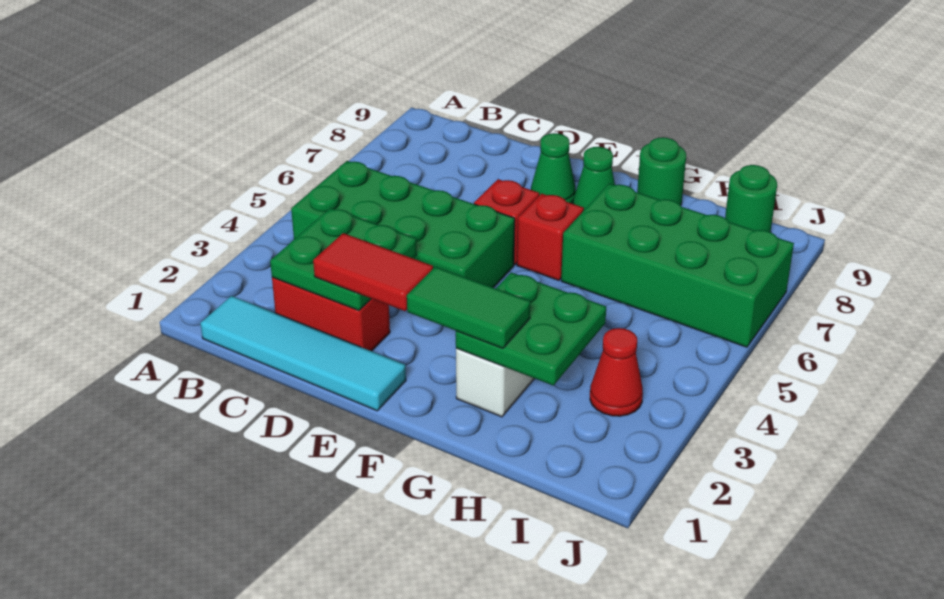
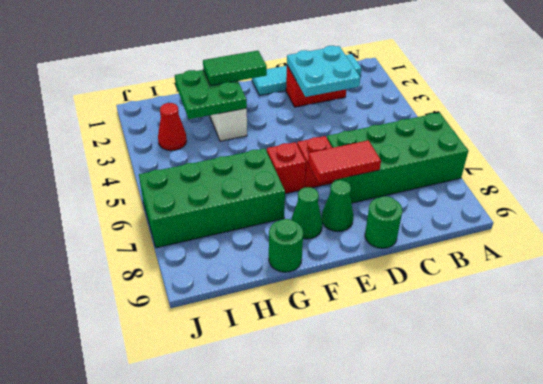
green brick B4:E5 level 1 -> green brick A6:D7 level 1
green plate C2:D3 level 2 -> cyan plate C2:D3 level 2
red tile D2:E2 level 3 -> red tile D7:E7 level 2
green round brick I9 level 1 -> green round brick D9 level 1

